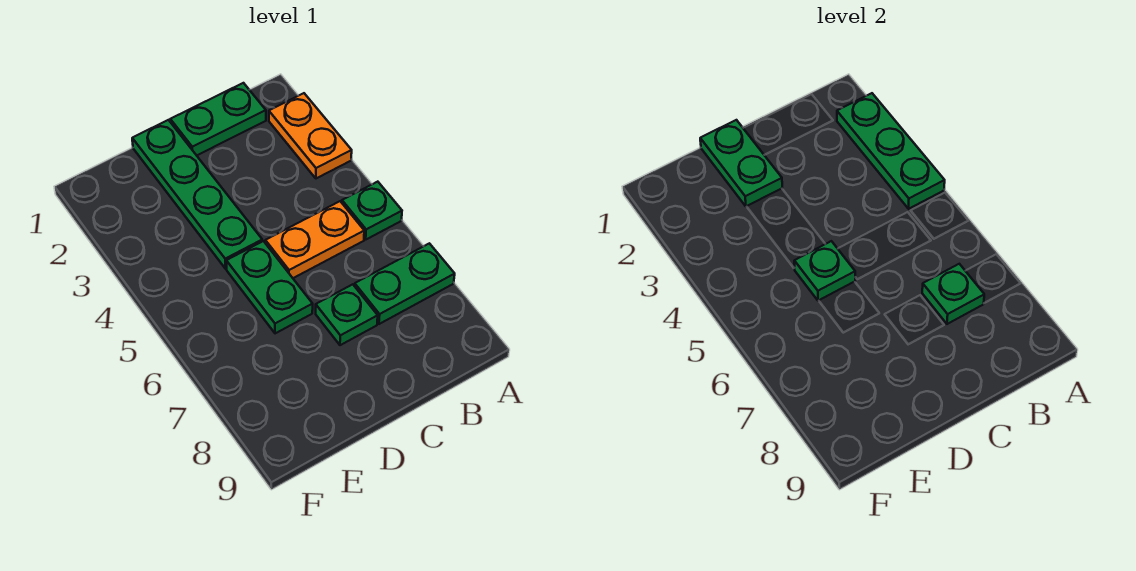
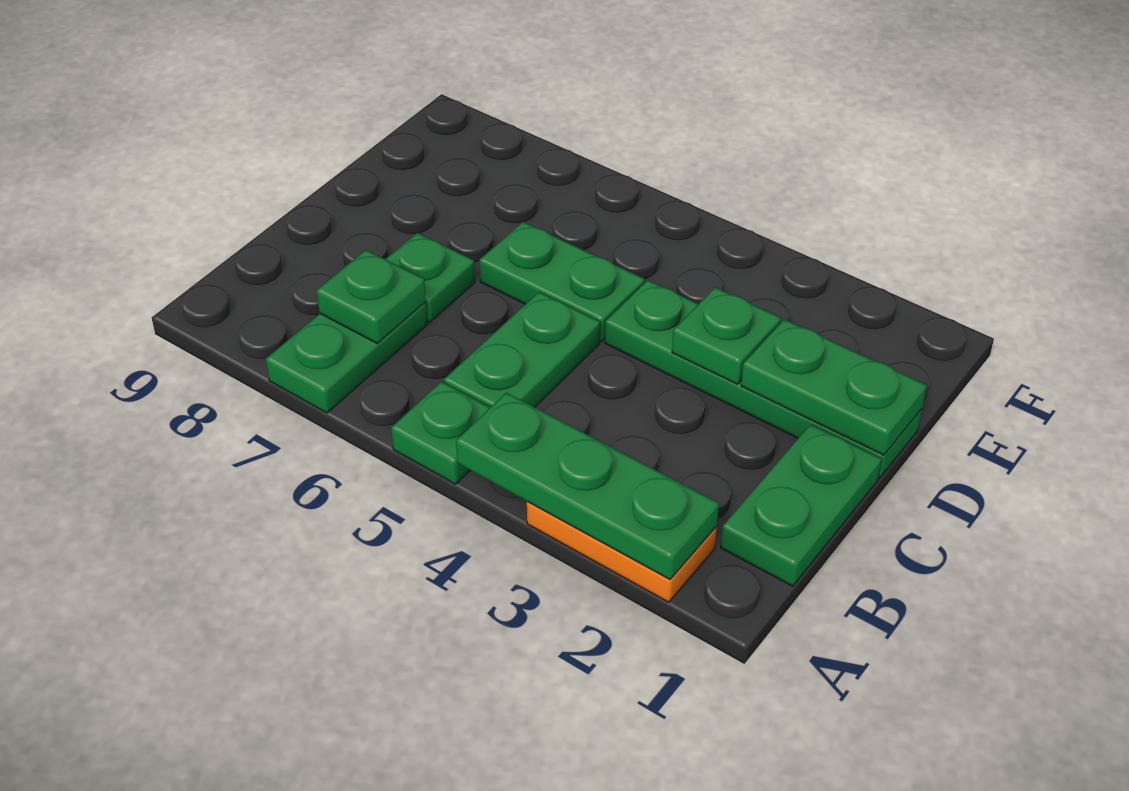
orange plate B5:C5 level 1 -> green plate B5:C5 level 1
green plate D5 level 2 -> green plate D3 level 2

